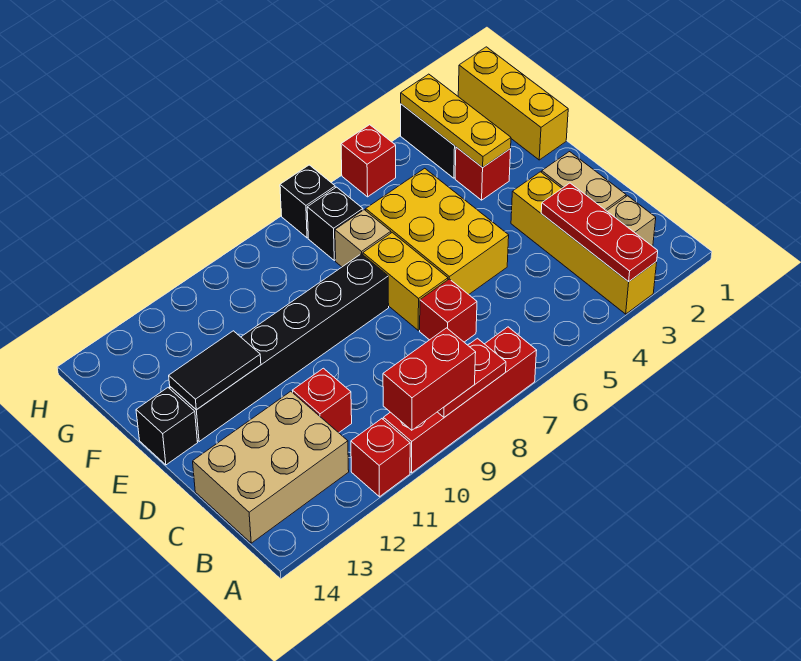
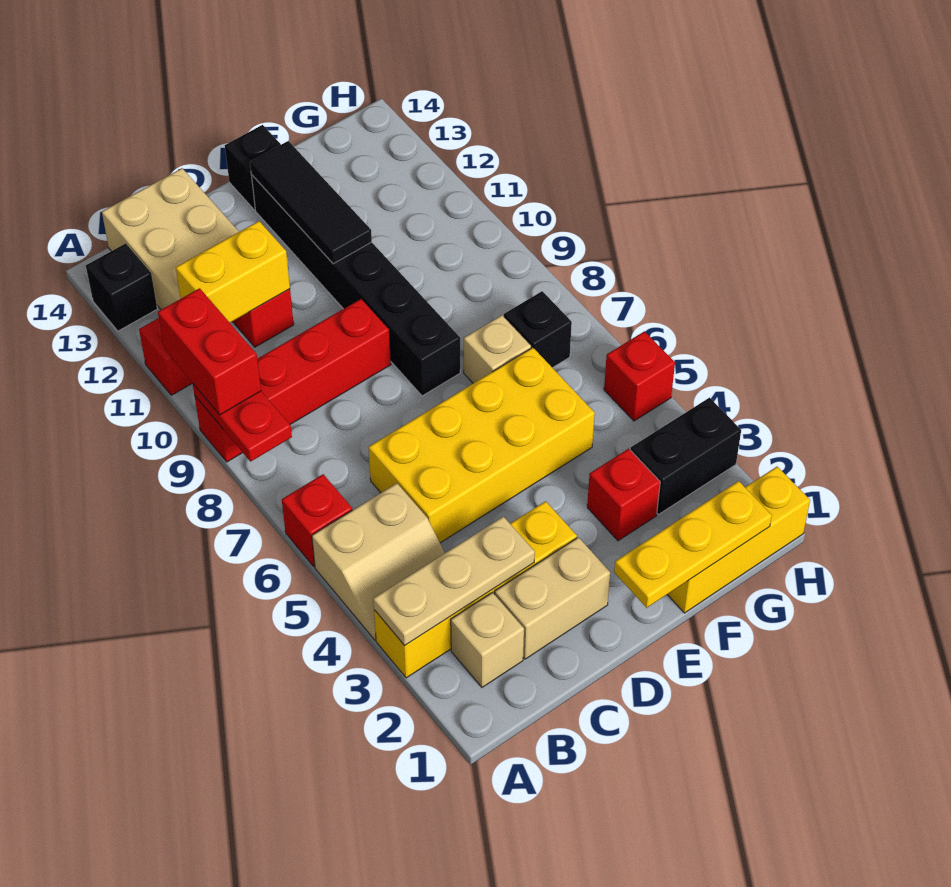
red plate A3:C3 level 2 -> tan plate A3:C3 level 2
none -> tan slope A4:B5 level 1 top 5
red brick A7:A10 level 1 -> red brick A9:D9 level 1
red brick C7 level 1 -> red brick A6 level 1
yellow brick D5:F6 level 1 -> yellow brick C5:F6 level 1
yellow brick D7:E7 level 1 -> yellow brick B11:C11 level 2
black tile E12:E13 level 2 -> black tile E11:E13 level 2
yellow plate F3:H3 level 2 -> yellow plate E1:G1 level 2
black brick H7 level 1 -> black brick A13 level 1

